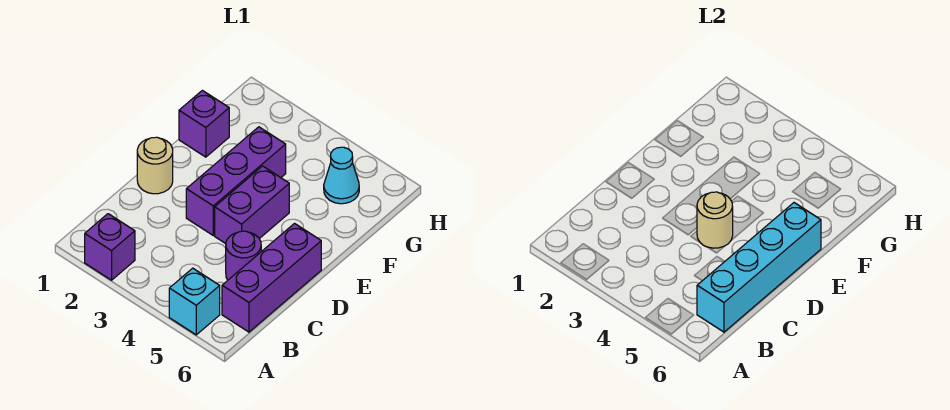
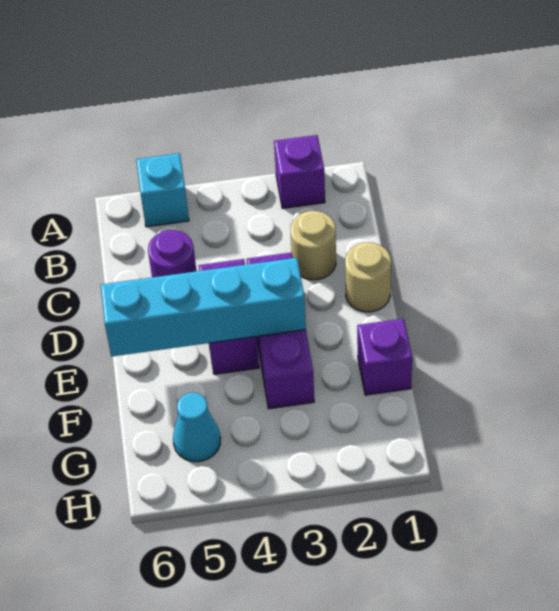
purple brick B6:D6 level 1 -> none
cyan brick B6:E6 level 2 -> cyan brick E3:E6 level 2
tan round brick D4 level 2 -> tan round brick C2 level 1

